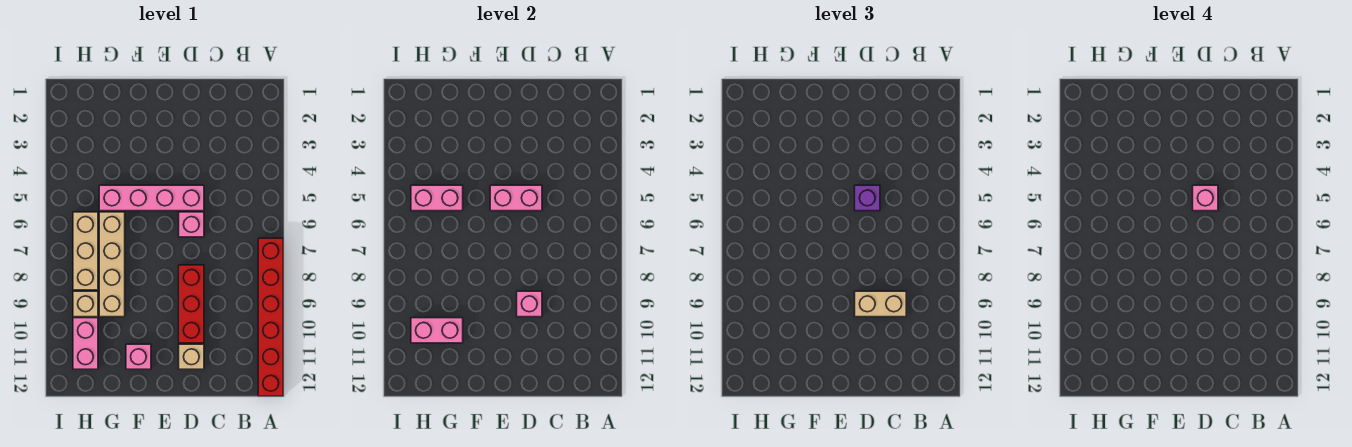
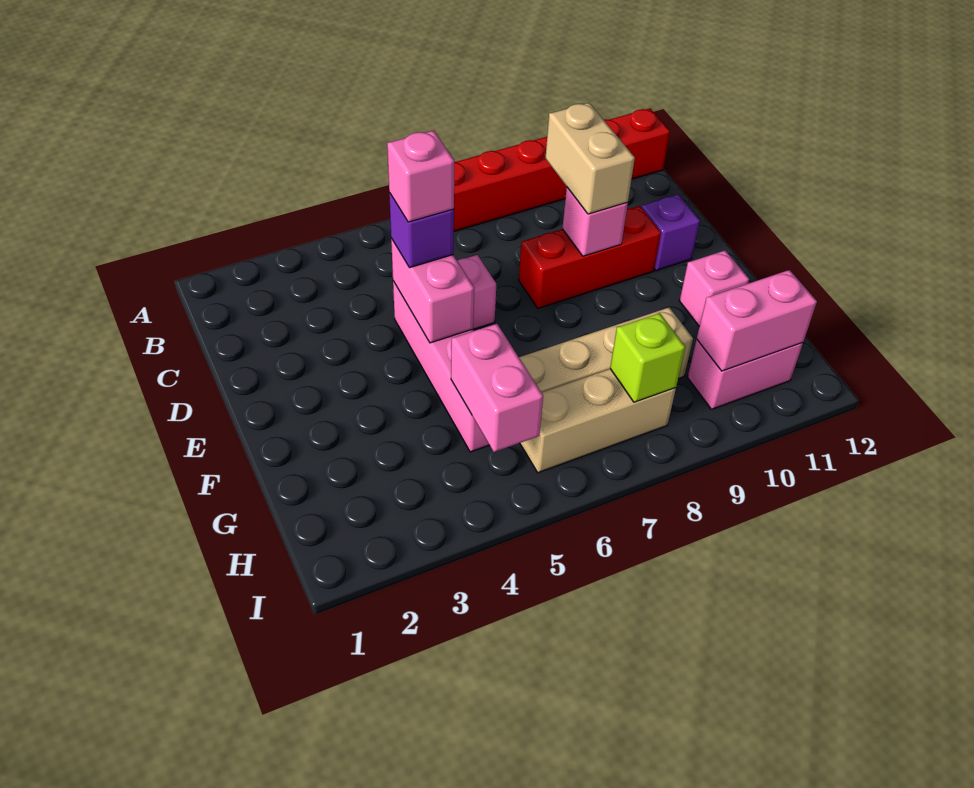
tan brick D11 level 1 -> purple brick D11 level 1
pink brick G10:H10 level 2 -> pink brick H10:H11 level 2
none -> lime brick H8 level 2
tan brick H9 level 1 -> none

